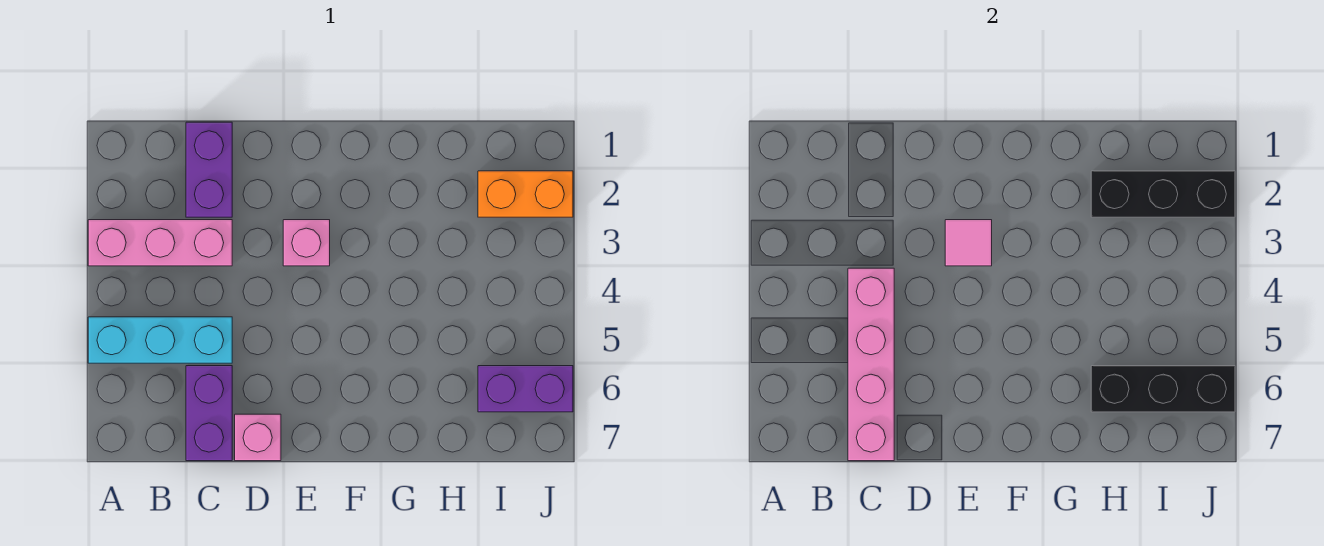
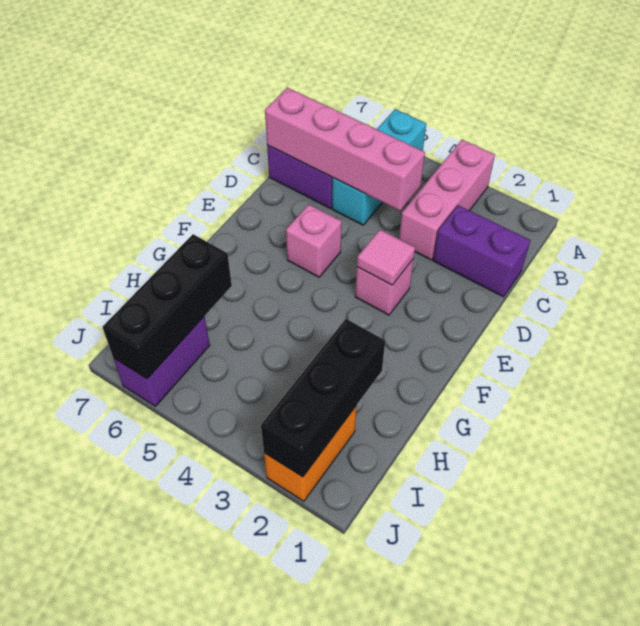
pink brick D7 level 1 -> pink brick E5 level 1

